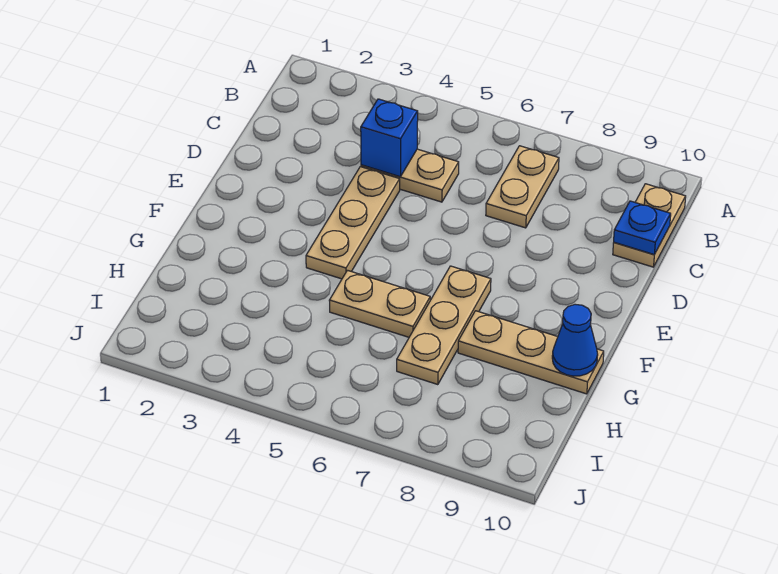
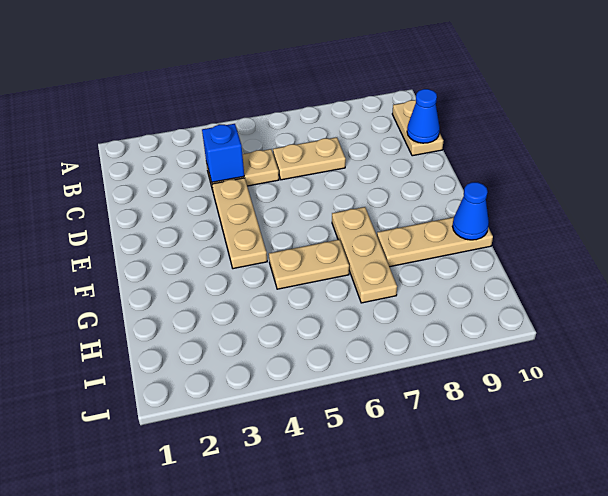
tan plate B7:C7 level 1 -> tan plate C6:C7 level 1
blue plate C10 level 2 -> blue cone C10 level 2

